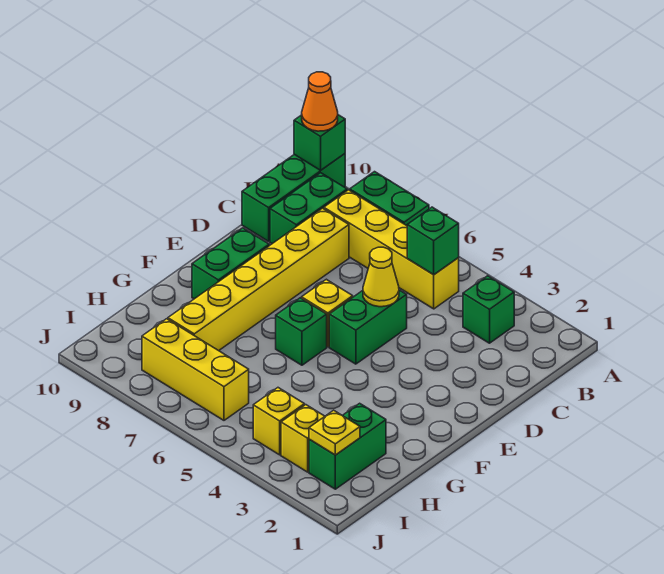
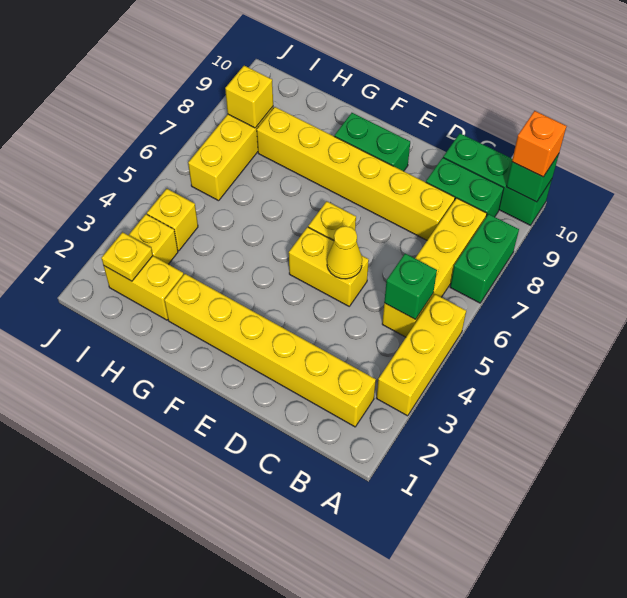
none -> yellow brick A3:A5 level 1
orange cone A10 level 3 -> orange brick A10 level 3
none -> yellow brick B2:G2 level 1
green brick B3 level 1 -> none
green brick D5:E5 level 1 -> yellow brick D5:E5 level 1
green brick F6 level 1 -> none
green brick H2:I2 level 1 -> yellow brick H2:I2 level 1
none -> yellow brick I8 level 2

